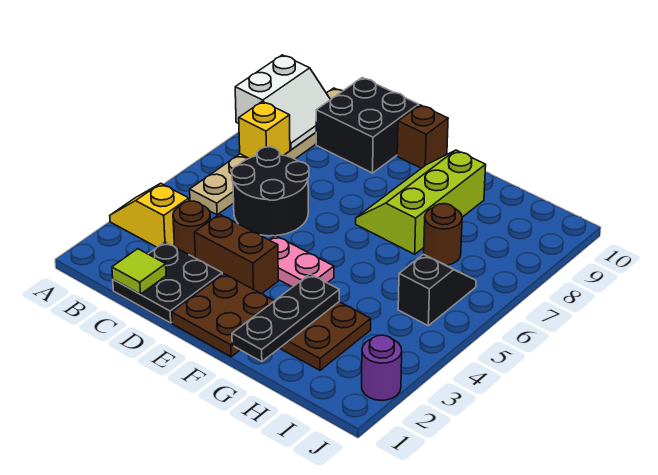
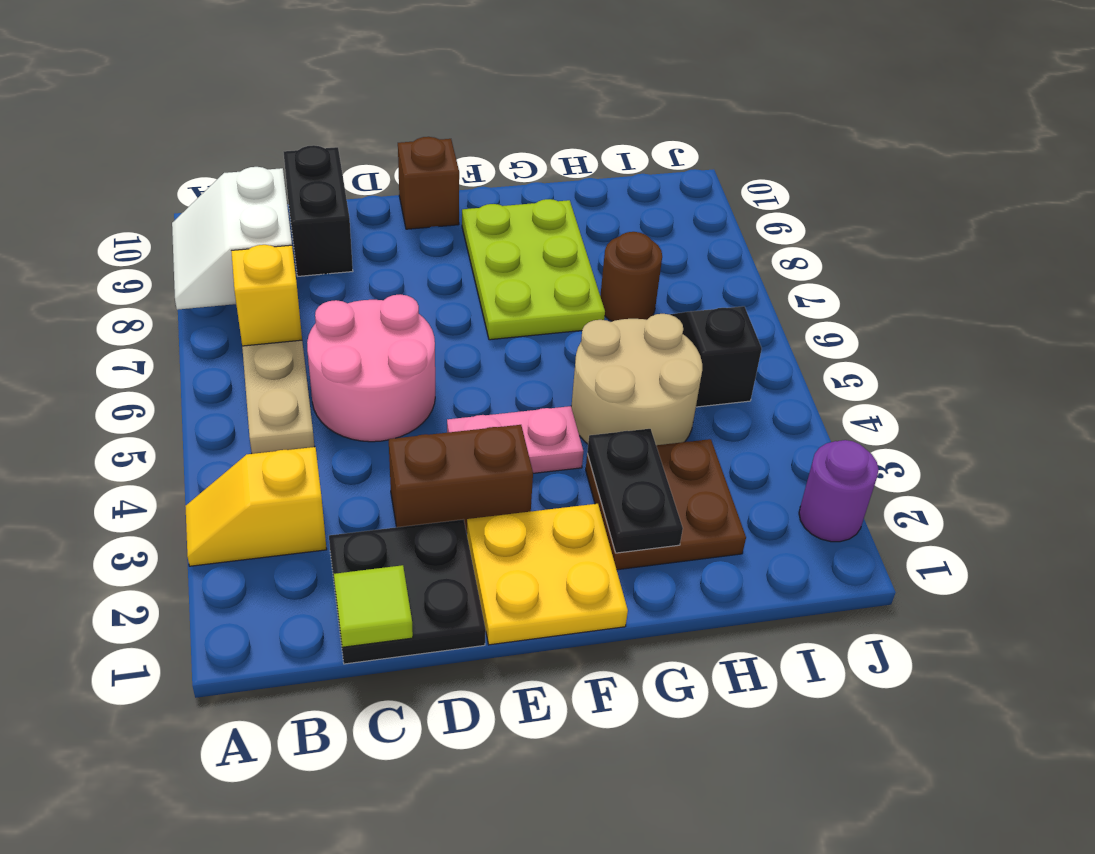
white slope A8:B9 level 2 top A -> white slope A8:B9 level 2 top B
brown round brick C3 level 1 -> none
black round brick C5:D6 level 1 -> pink round brick C5:D6 level 1
black brick C9:D10 level 1 -> black brick C9:C10 level 1
brown plate E1:F2 level 1 -> yellow plate E1:F2 level 1
lime slope F7:G9 level 1 top G -> lime plate F7:G9 level 1
black plate G1:G3 level 2 -> black plate G2:G3 level 2
none -> tan round brick G4:H5 level 1

